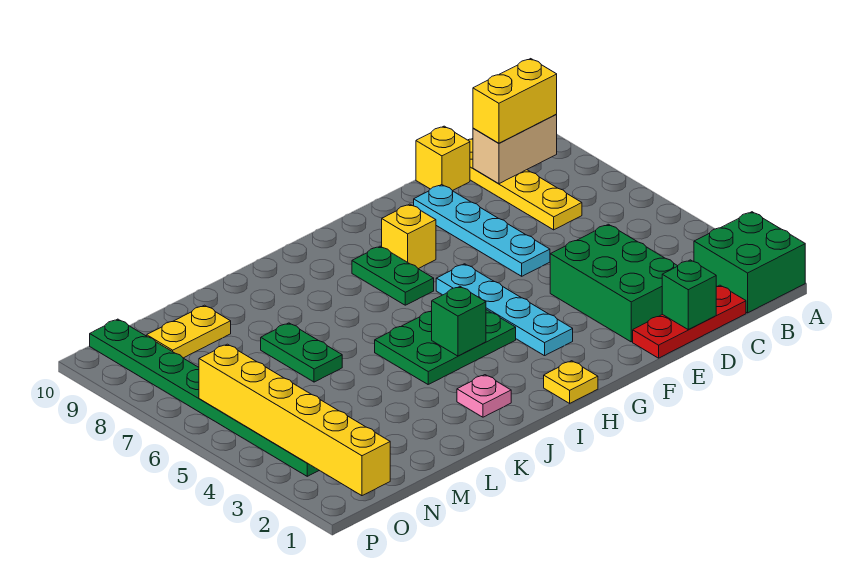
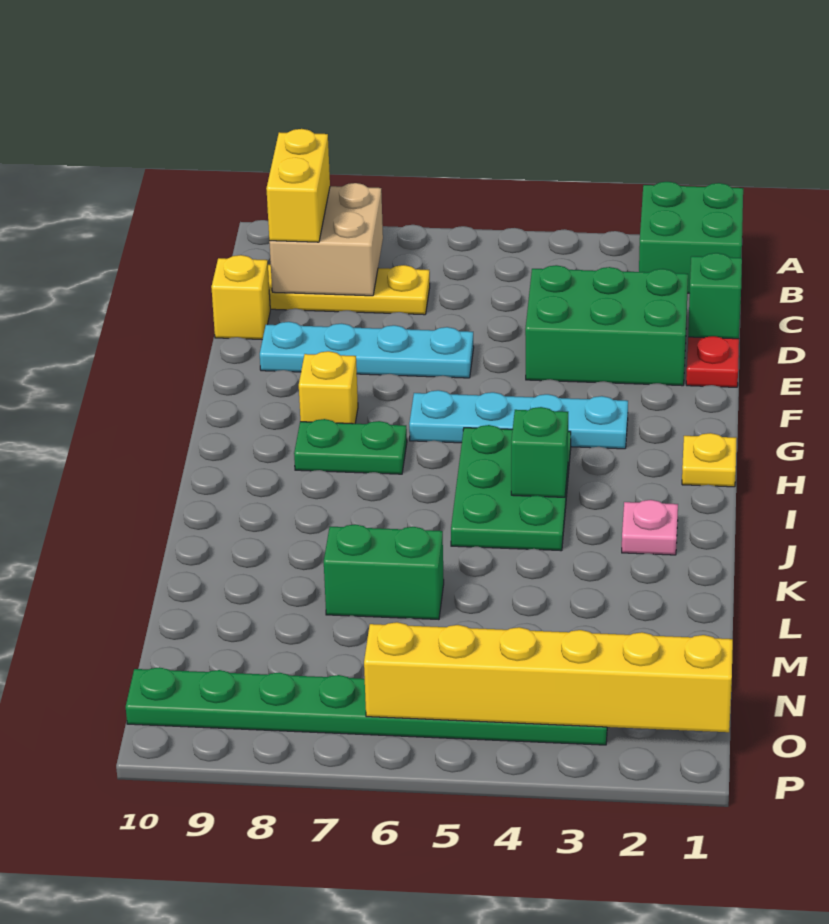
tan brick B9:C9 level 2 -> tan brick B8:C9 level 2
green plate L6:L7 level 1 -> green brick L6:L7 level 1
yellow plate M9:N9 level 1 -> none

